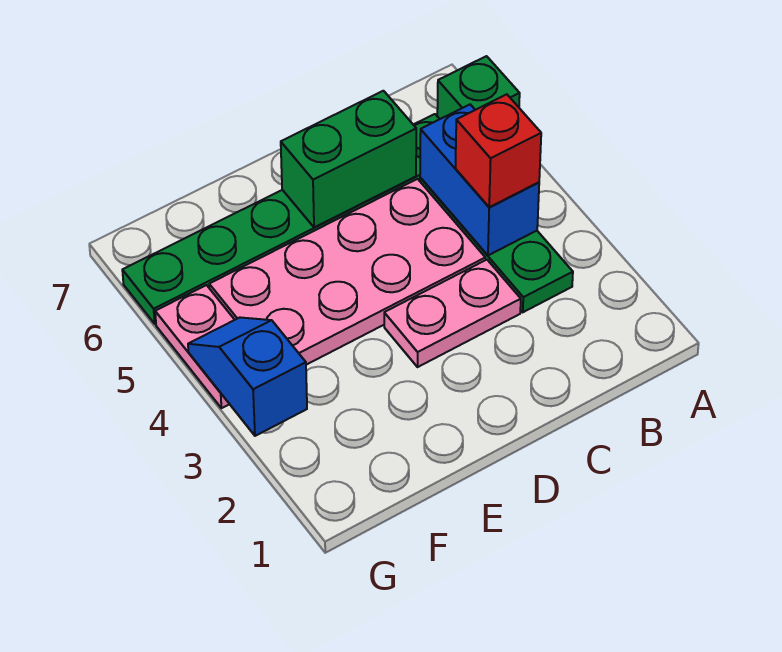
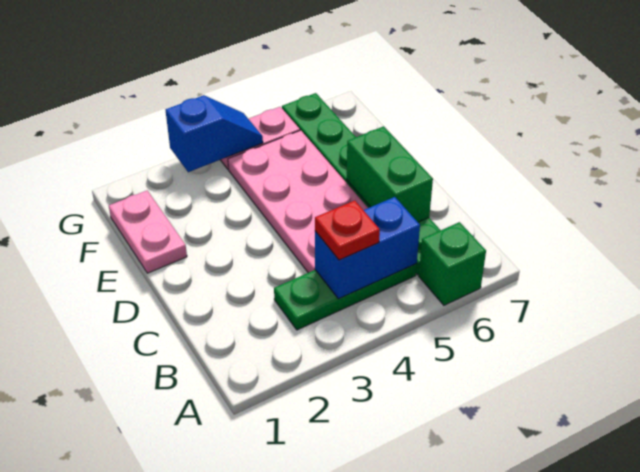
red brick B4 level 3 -> red plate B4 level 3
pink plate C3:D3 level 1 -> pink plate E1:F1 level 1

